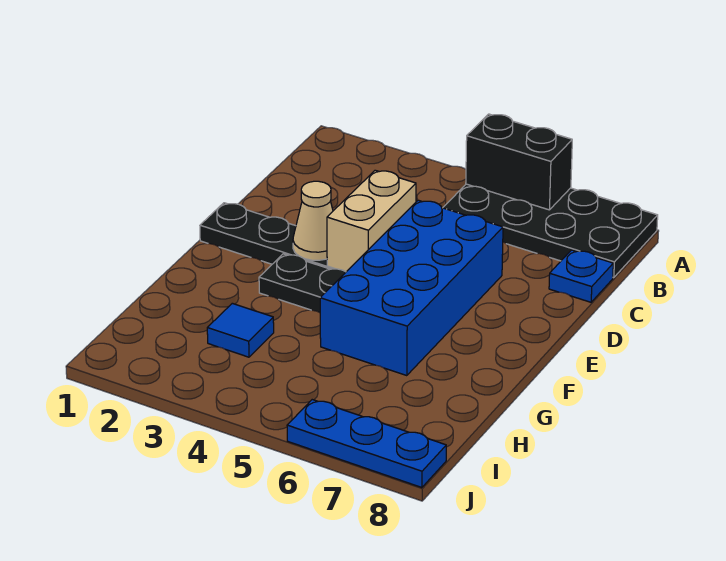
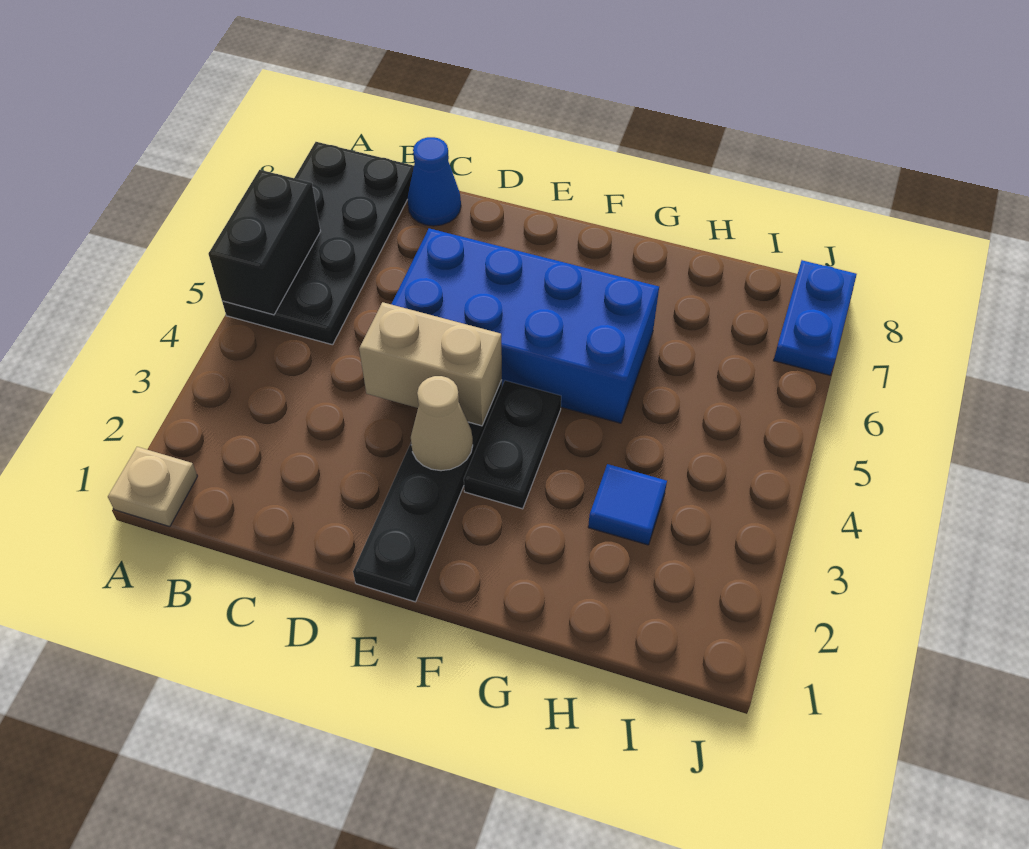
none -> tan plate A1 level 1
blue plate C8 level 1 -> blue cone C8 level 1
blue plate J6:J8 level 1 -> blue plate J7:J8 level 1

